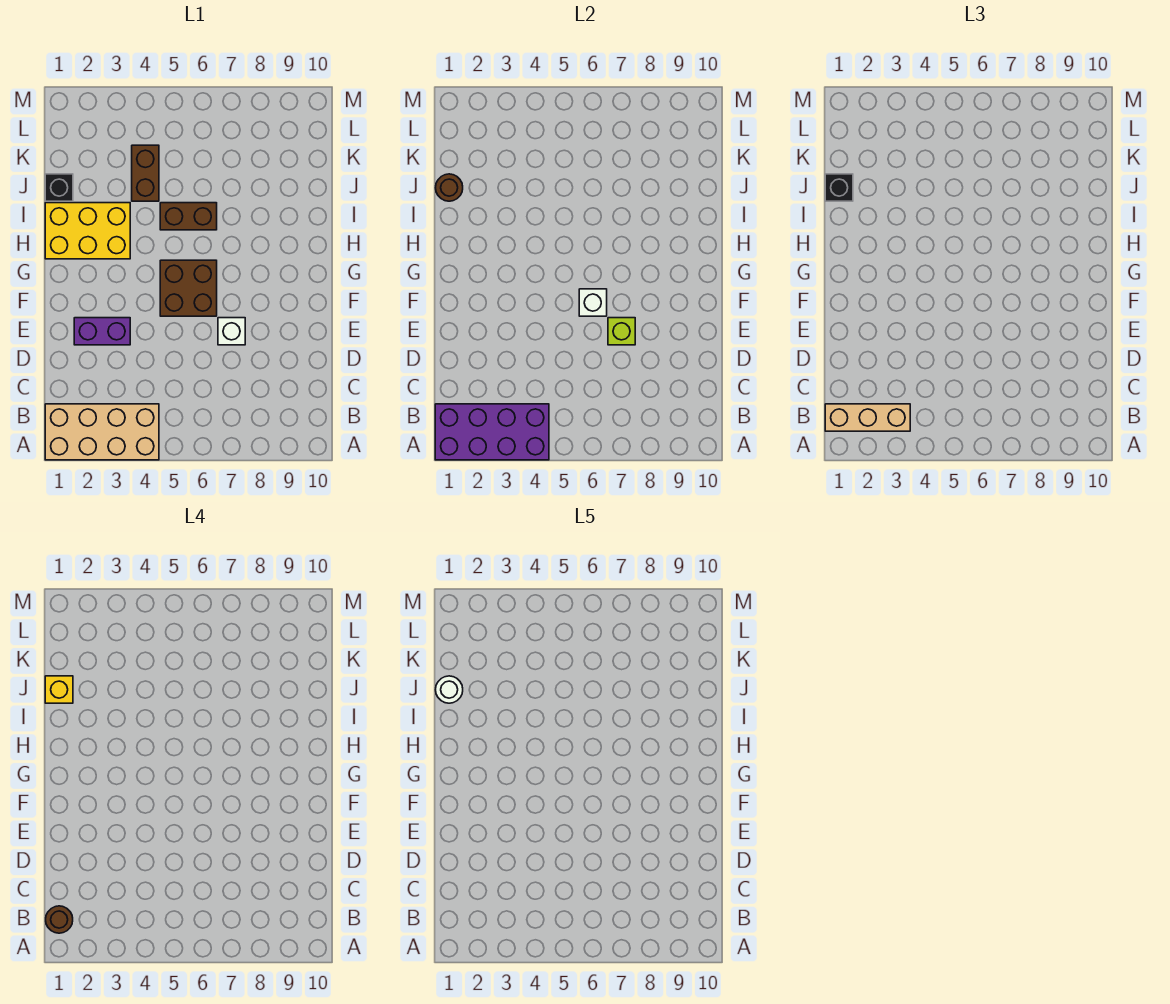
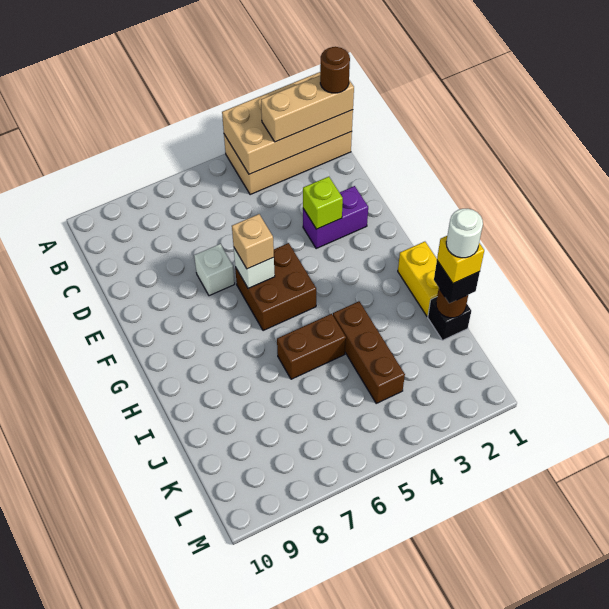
purple brick A1:B4 level 2 -> tan brick A1:B4 level 2
lime brick E7 level 2 -> lime brick E3 level 2
none -> tan brick F6 level 3
yellow brick H1:I3 level 1 -> yellow brick H1:I1 level 1
brown brick J4:K4 level 1 -> brown brick I4:K4 level 1

